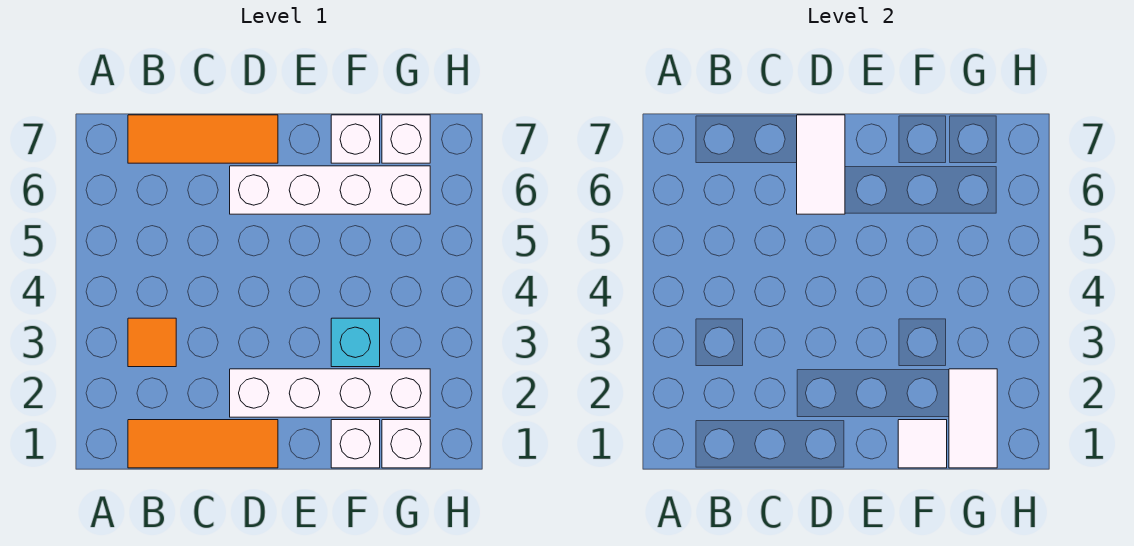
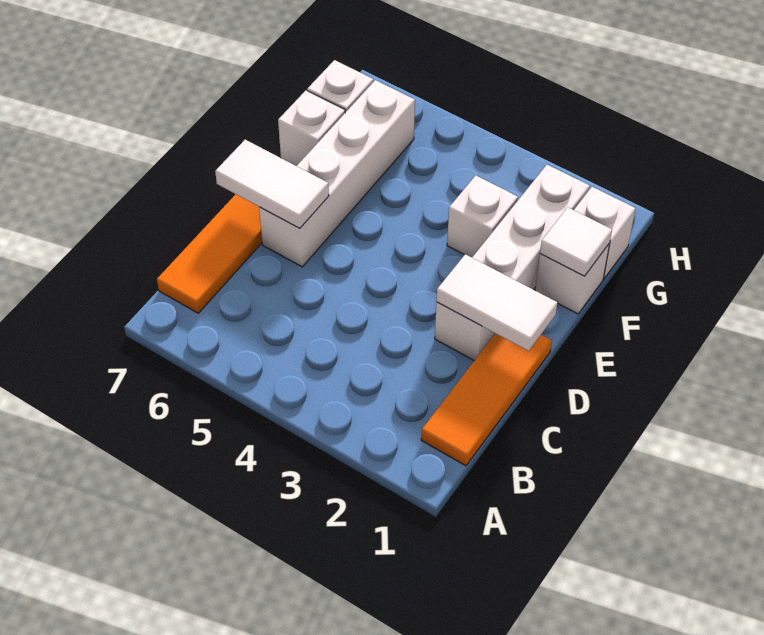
orange tile B3 level 1 -> none
cyan brick F3 level 1 -> white brick F3 level 1
white tile G1:G2 level 2 -> white tile D1:D2 level 2

